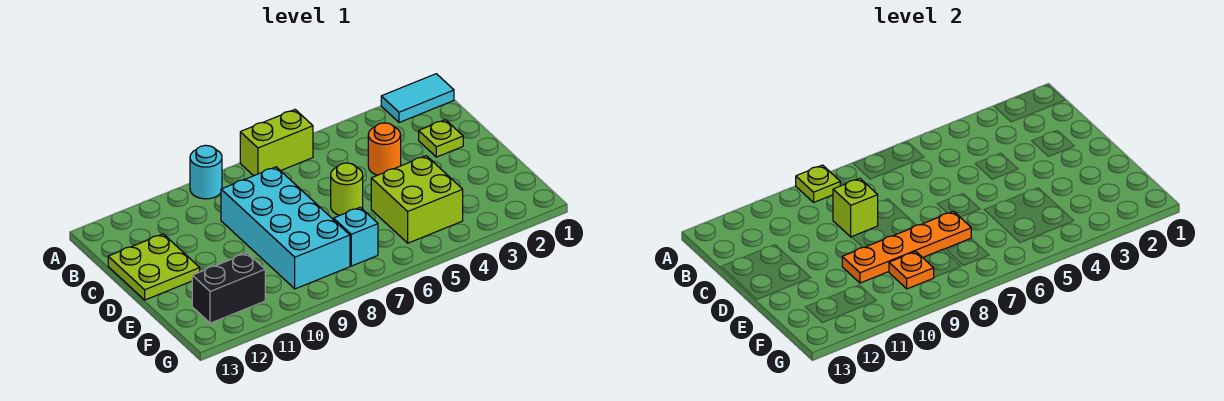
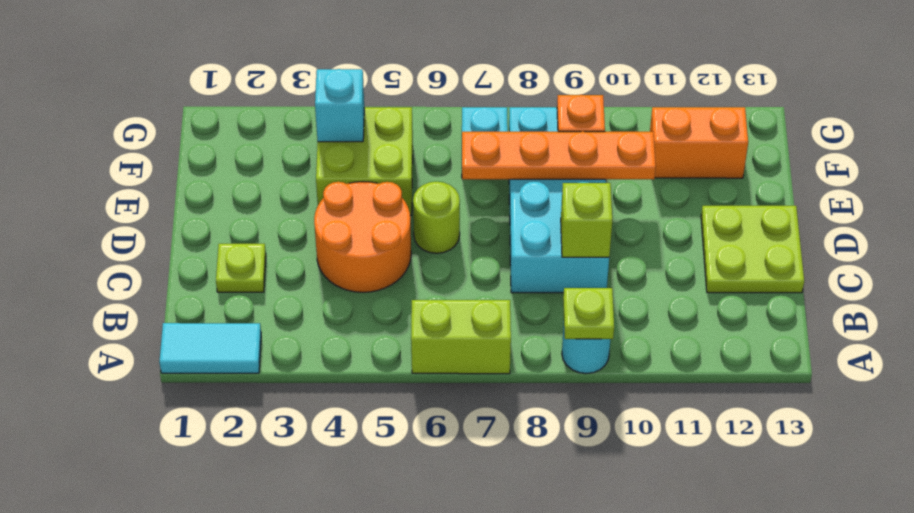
orange round brick C4 level 1 -> orange round brick C4:D5 level 1
none -> cyan brick F4 level 2
black brick F11:F12 level 1 -> orange brick F11:F12 level 1

